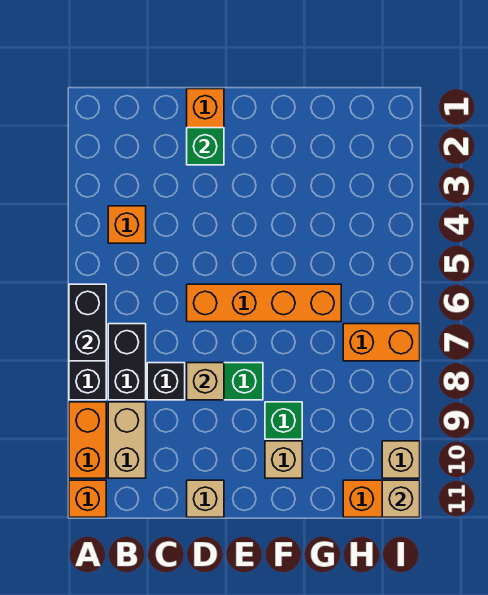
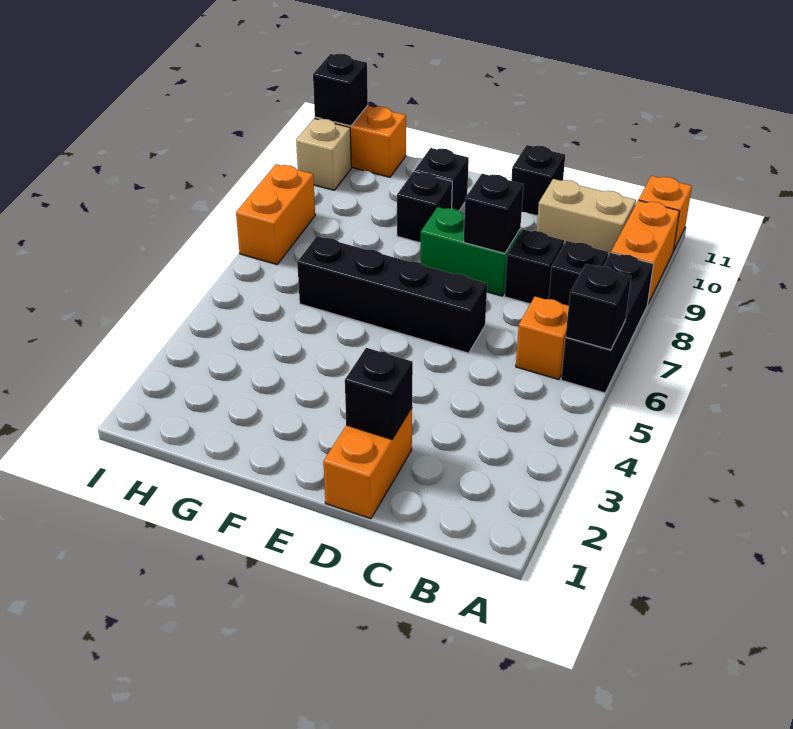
black brick A6:A7 level 2 -> black brick A6 level 2
orange brick B4 level 1 -> orange brick B6 level 1
black brick B7:B8 level 1 -> black brick B8 level 1
tan brick B9:B10 level 1 -> tan brick B10:C10 level 1
green brick D2 level 2 -> black brick D2 level 2
orange brick D6:G6 level 1 -> black brick D6:G6 level 1
tan brick D8 level 2 -> black brick D8 level 2
tan brick D11 level 1 -> black brick D11 level 1
green brick F9 level 1 -> black brick F9 level 1
tan brick F10 level 1 -> black brick F10 level 1
orange brick H7:I7 level 1 -> orange brick I7:I8 level 1
tan brick I11 level 2 -> black brick I11 level 2

